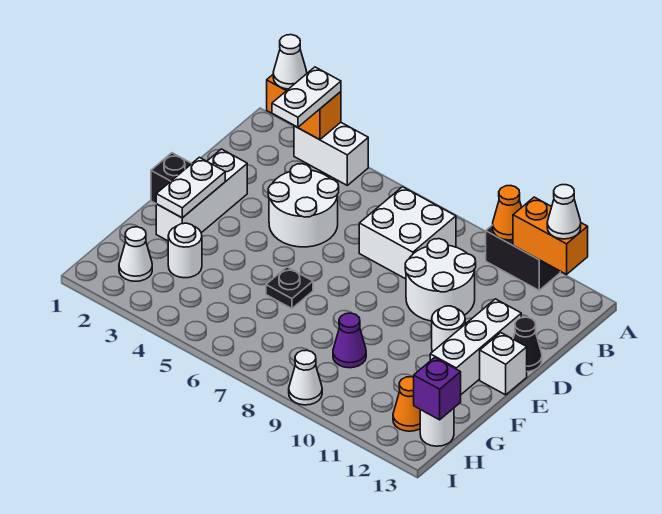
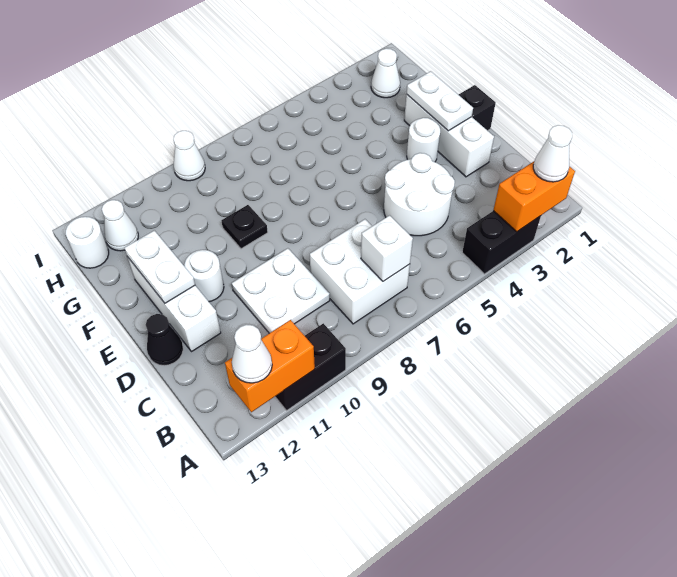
white brick A3:A4 level 1 -> black brick A3:A4 level 1
white plate A3:B3 level 3 -> white plate E12:F12 level 2
orange cone A10 level 2 -> none
white round brick C9:D10 level 1 -> white plate C9:D10 level 1
white brick E13 level 1 -> white brick B7 level 2
black plate F6 level 1 -> black plate F9 level 1
white round brick G3 level 1 -> white round brick E3 level 1
purple cone G9 level 1 -> none
orange cone H12 level 1 -> white cone H12 level 1
purple brick H13 level 2 -> none

